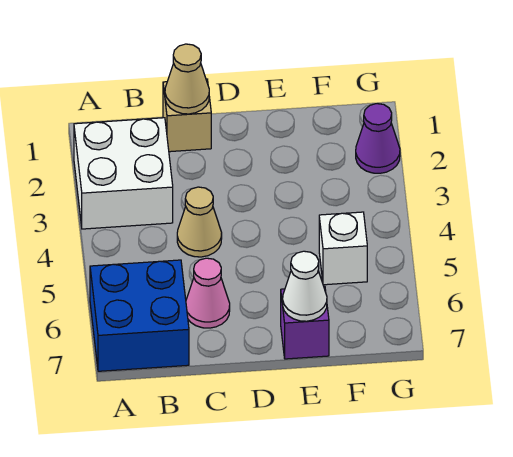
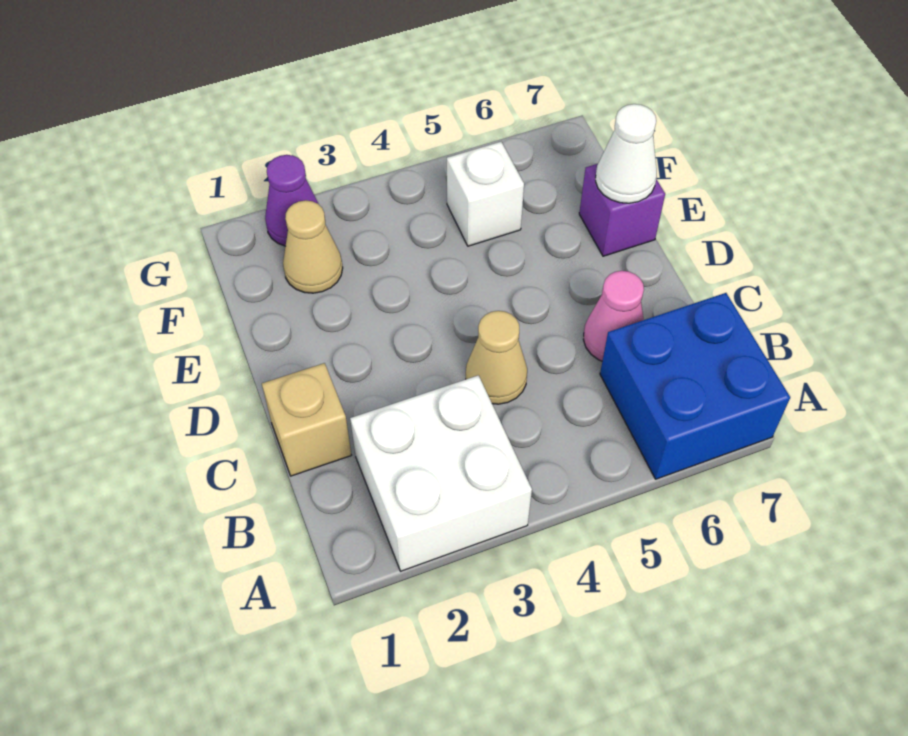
tan cone C1 level 2 -> tan cone F2 level 1

